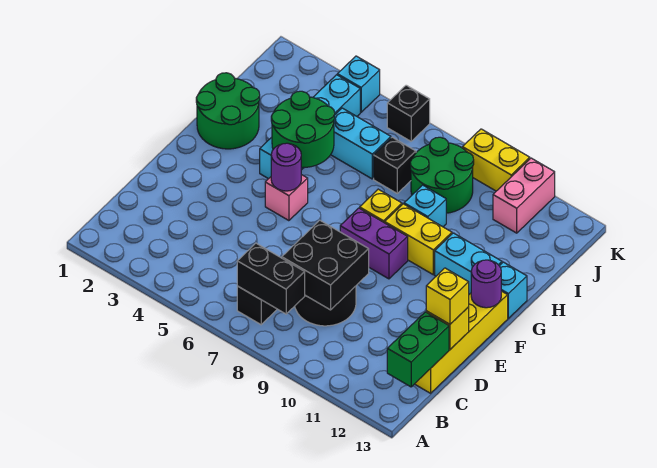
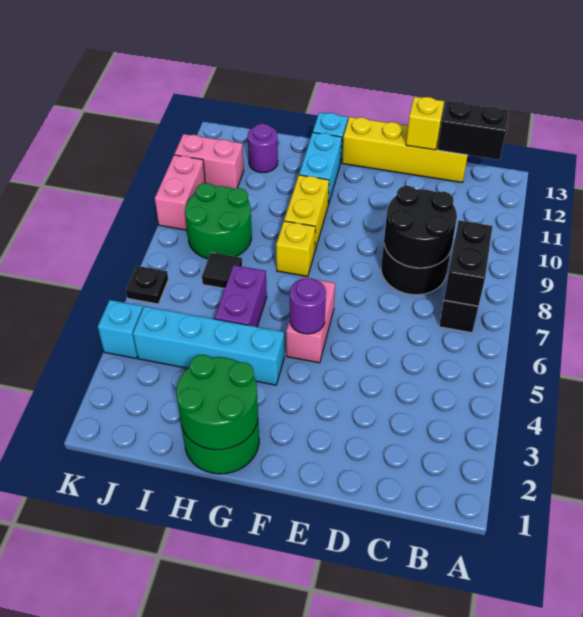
green brick B13:C13 level 2 -> black brick B13:C13 level 2
black brick C8:D9 level 2 -> black round brick C8:D9 level 2
yellow brick D13 level 3 -> none
pink brick F5 level 1 -> pink brick F5:F6 level 1
purple brick F8:F9 level 1 -> purple brick H5:H6 level 1
purple round brick F13 level 2 -> purple round brick I12 level 1
green round brick G4:H5 level 2 -> green round brick G1:H2 level 2
cyan brick H9 level 1 -> none
cyan brick I5:I6 level 1 -> none
black brick I7 level 1 -> black tile I7 level 1
black brick K6 level 1 -> black plate K6 level 1
yellow brick K9:K10 level 1 -> pink brick K9:K10 level 1

